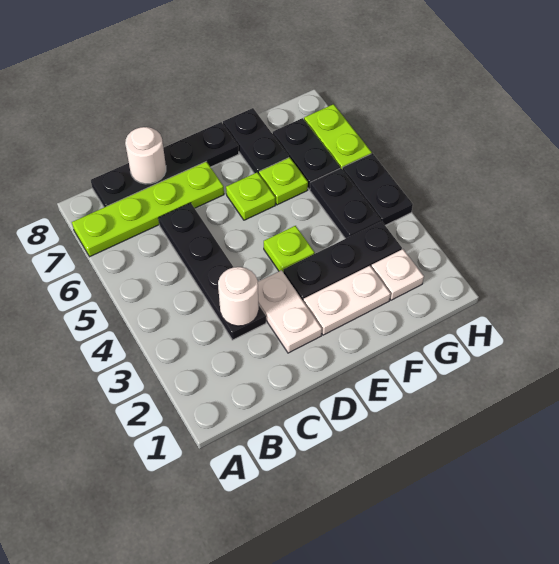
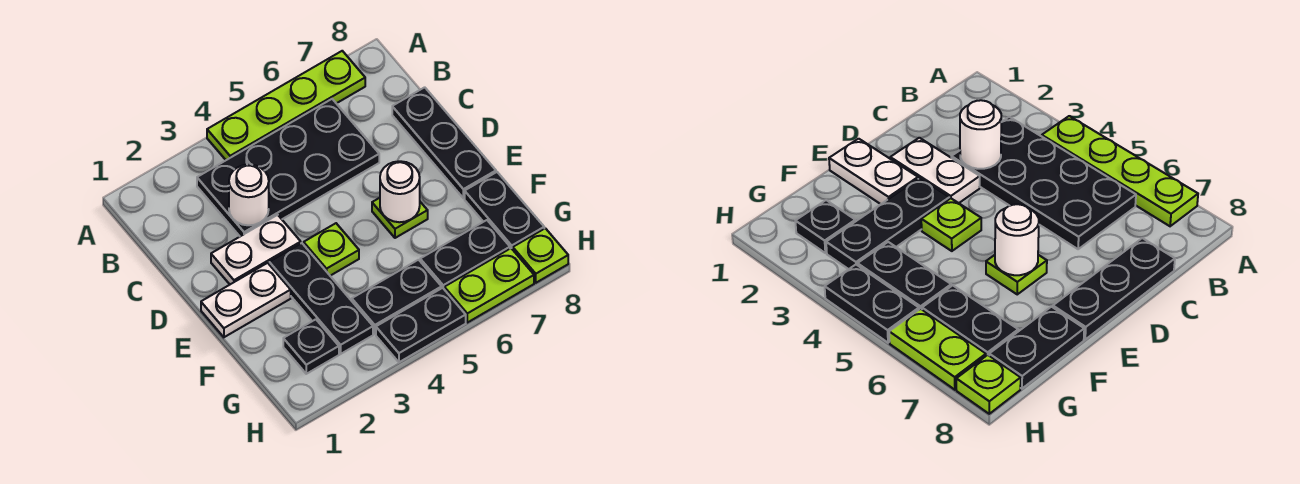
lime plate A7:D7 level 1 -> lime plate A4:A7 level 1
black plate B8:E8 level 1 -> black plate C8:E8 level 1
black plate C3:C6 level 1 -> black plate B3:C6 level 1
white round brick C8 level 2 -> white round brick E6 level 2
white plate E2:F2 level 1 -> white plate E1:E2 level 1
lime plate F6 level 1 -> lime plate H8 level 1
black plate F7:F8 level 1 -> black plate F8:G8 level 1
white plate G2 level 1 -> black plate G2 level 1

